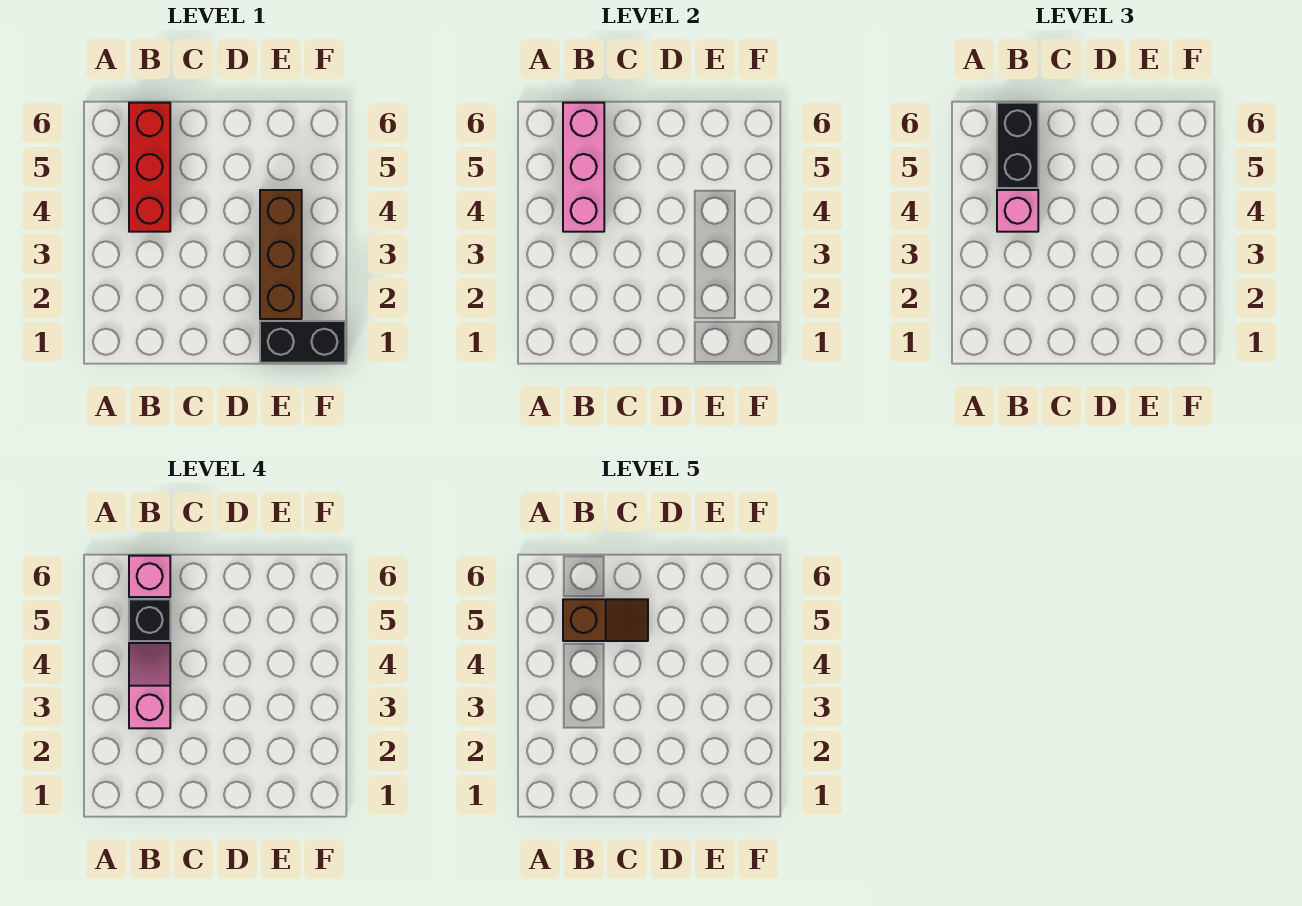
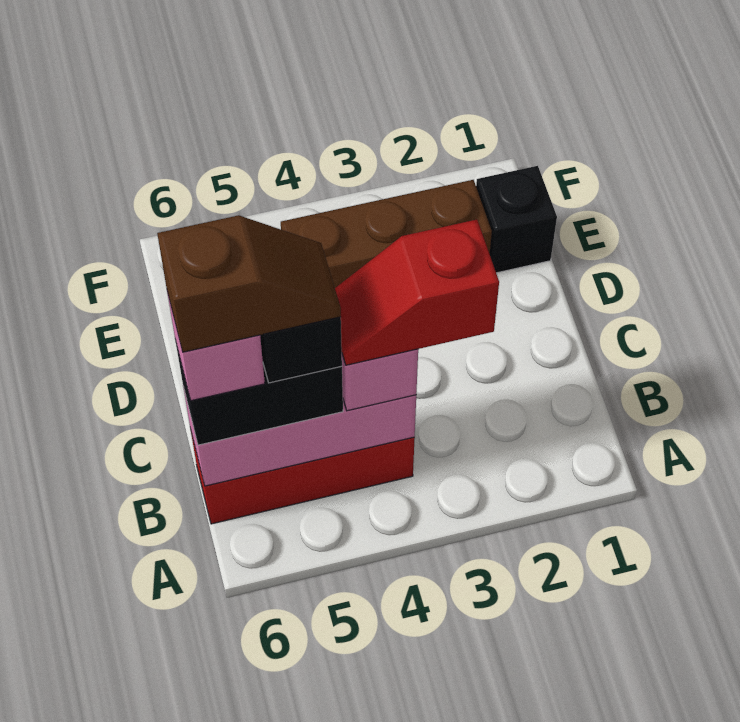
pink slope B3:B4 level 4 top 3 -> red slope B3:B4 level 4 top 3
brown slope B5:C5 level 5 top B -> brown slope B5:B6 level 5 top 6
black brick E1:F1 level 1 -> black brick E1 level 1

